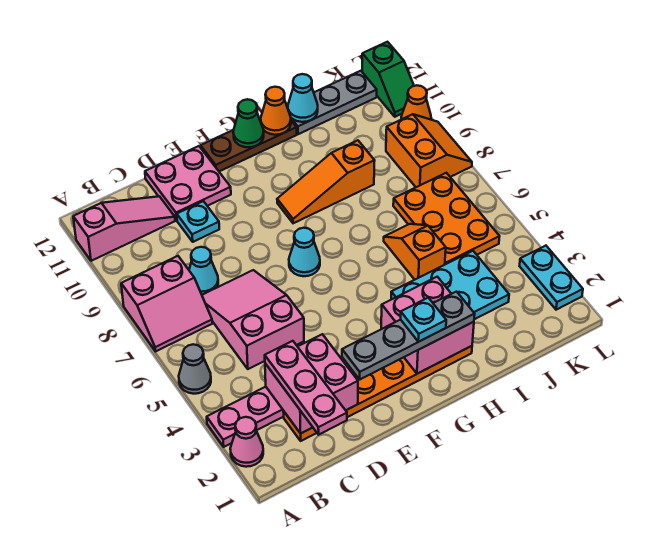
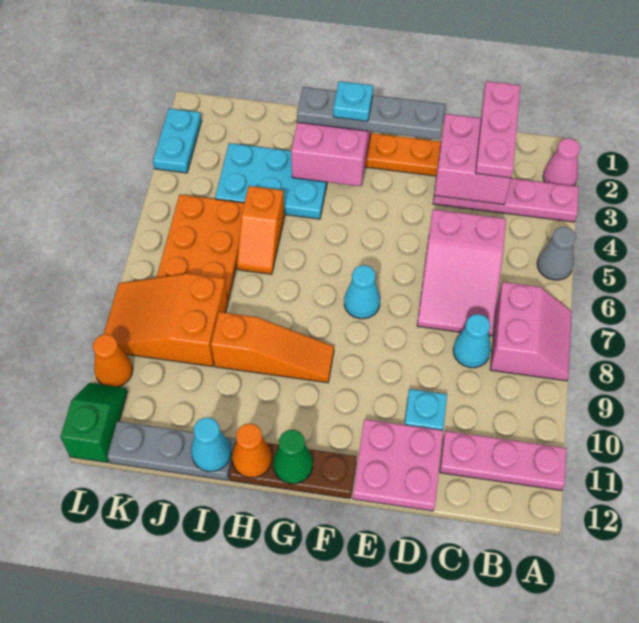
pink slope A7:B8 level 1 top 8 -> pink slope A7:B8 level 1 top B
pink slope A11:C11 level 1 top A -> pink plate A11:C11 level 1
orange slope K8:L9 level 1 top K -> orange slope J8:L9 level 1 top J

